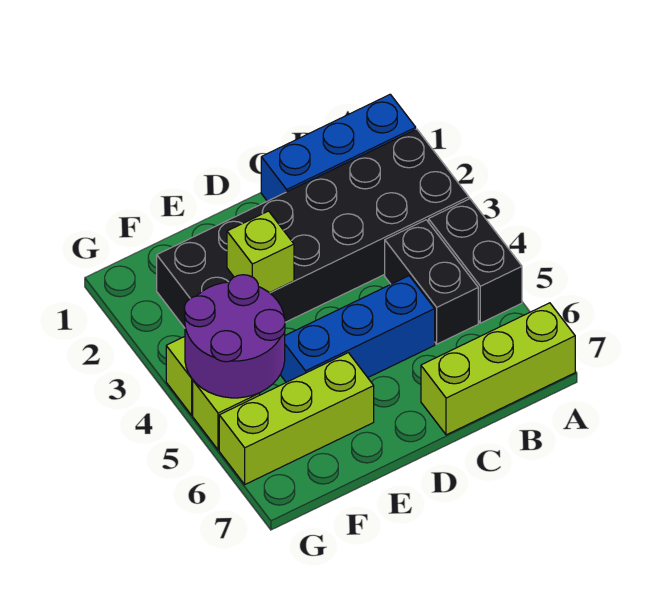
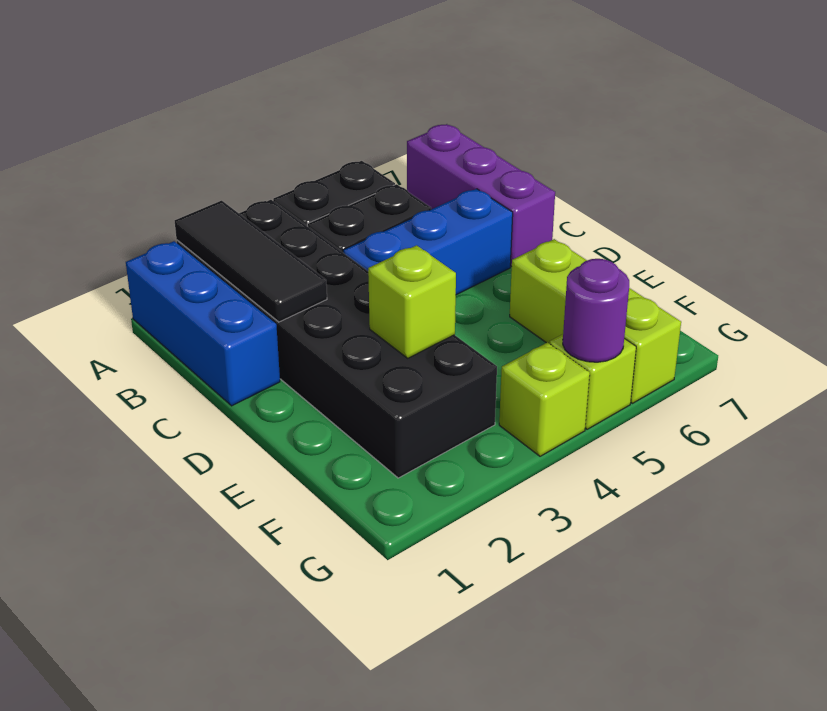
none -> black tile A2:C2 level 2
lime brick A7:C7 level 1 -> purple brick A7:C7 level 1
blue brick C5:E5 level 1 -> blue brick C4:C6 level 1
purple round brick F4:G5 level 2 -> purple round brick G5 level 2

